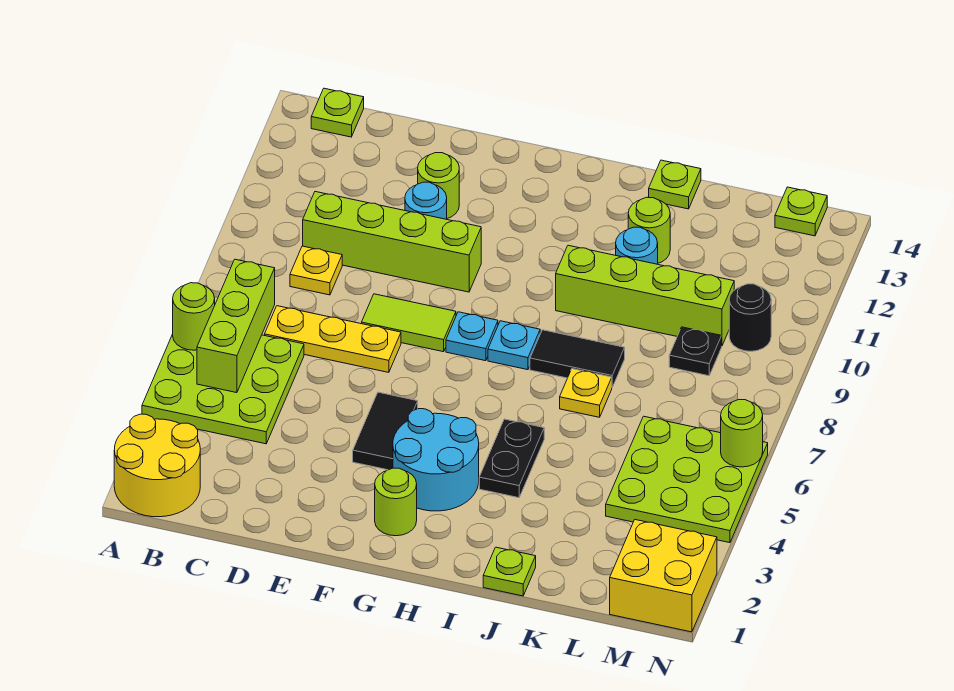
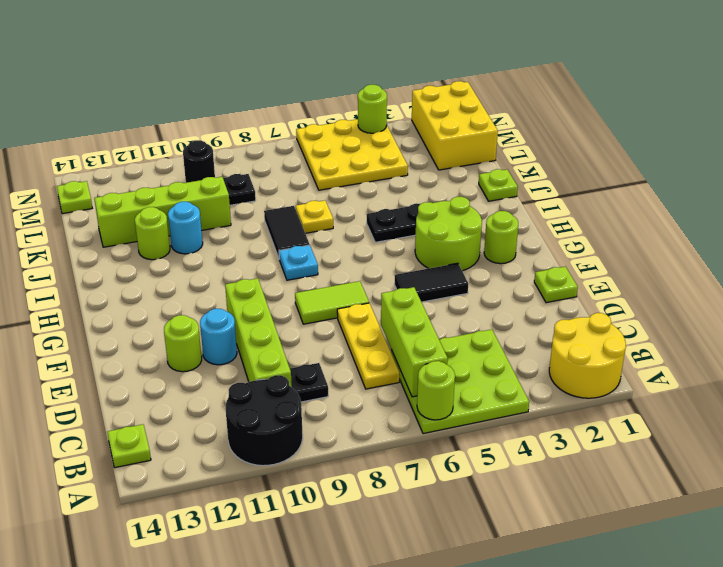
none -> black round brick A10:B11 level 1
lime brick B5:B7 level 2 -> lime brick B6:D6 level 2
yellow plate C9 level 1 -> black plate C9 level 1
lime tile E8:F8 level 1 -> lime tile F7:F8 level 1
cyan round brick G3:H4 level 1 -> lime round brick G3:H4 level 1
cyan plate G8 level 1 -> none
lime brick I10:L10 level 1 -> lime brick K10:K13 level 1
lime plate J14 level 1 -> lime plate E1 level 1
lime plate L4:N6 level 1 -> yellow plate L4:N6 level 1
yellow brick M1:N2 level 1 -> yellow brick L1:N2 level 1
lime round brick N6 level 2 -> lime round brick N4 level 2

